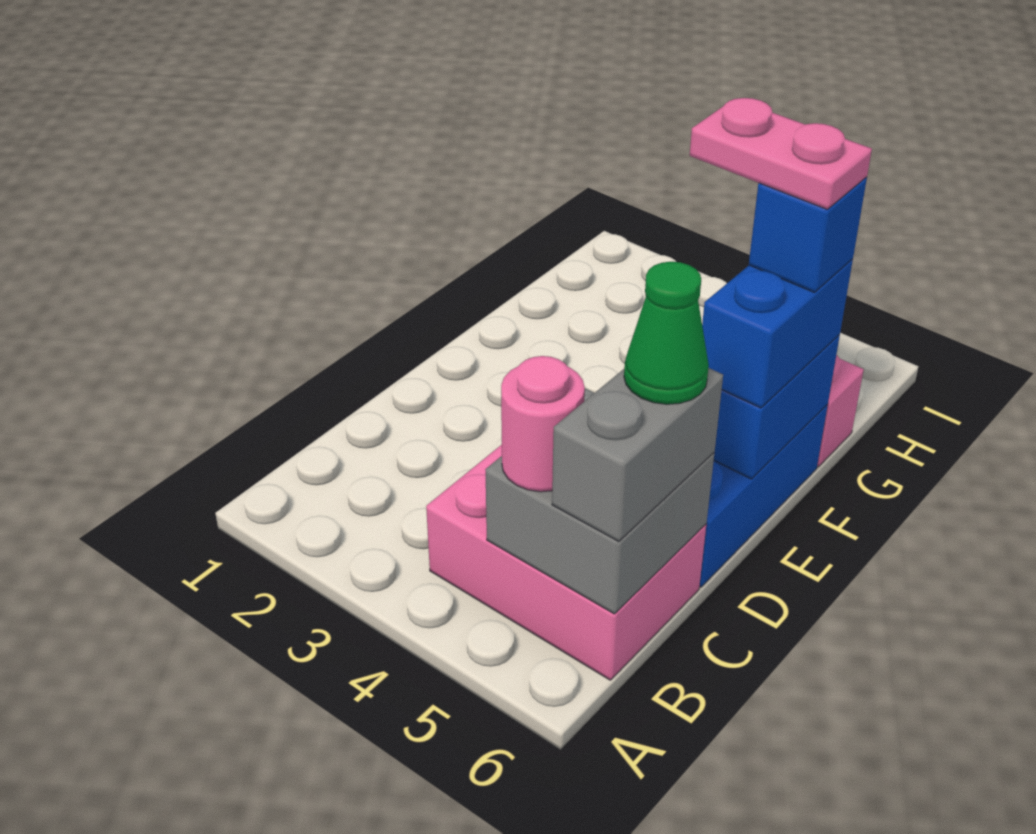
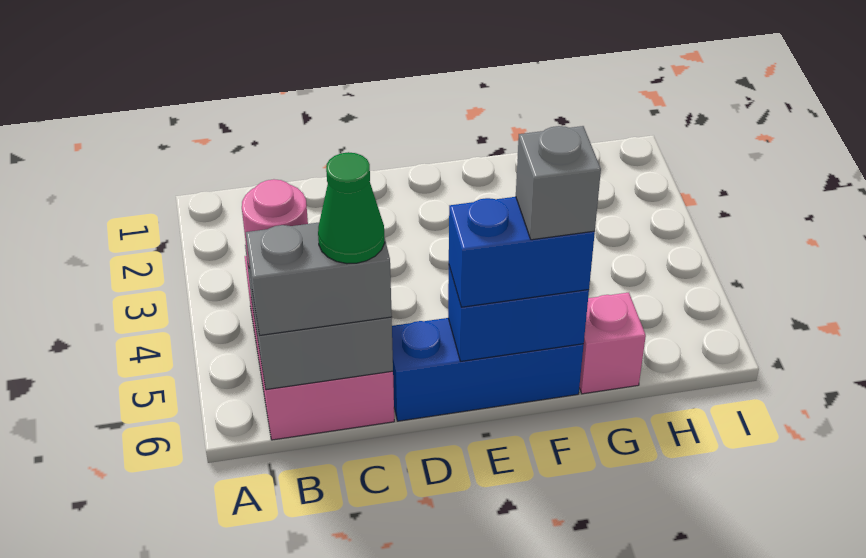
pink plate F5:F6 level 5 -> none
blue brick F6 level 4 -> grey brick F6 level 4

